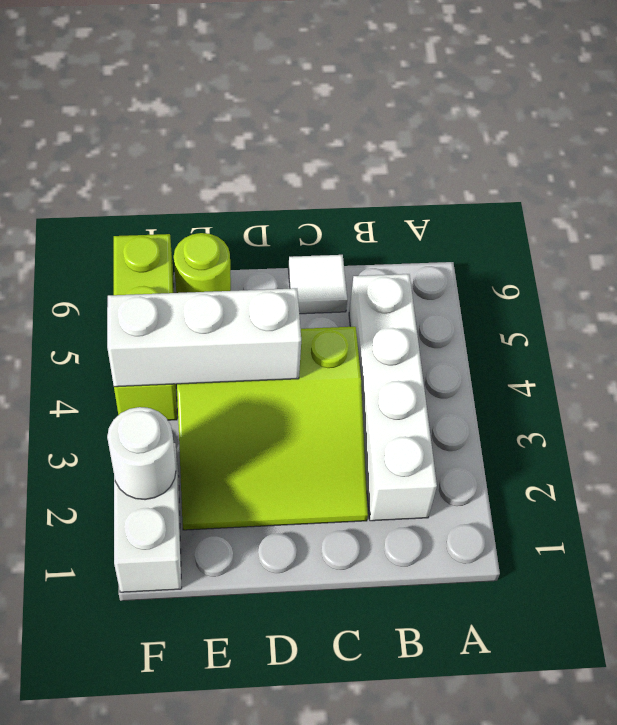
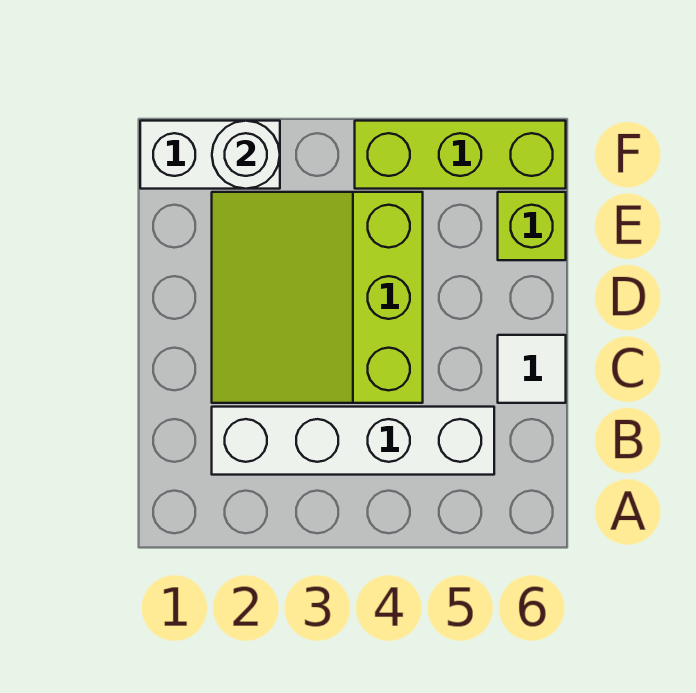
white brick D4:F4 level 2 -> none
lime round brick E6 level 1 -> lime brick E6 level 1

